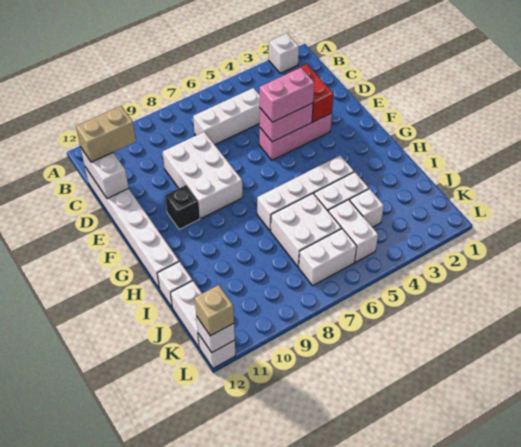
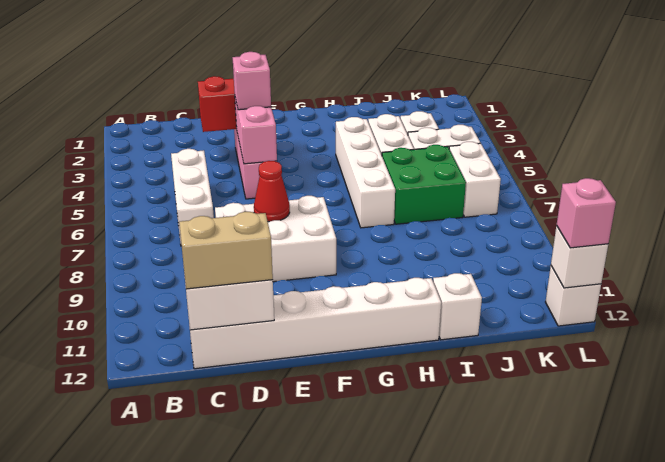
white brick A2 level 1 -> none
tan brick C11:C12 level 3 -> tan brick C12:D12 level 3
pink brick E4:E5 level 3 -> pink brick E4 level 3
none -> red cone E8 level 2
black brick F10 level 1 -> none
white brick I6:J7 level 1 -> green brick I6:J7 level 1
white brick J12:K12 level 1 -> none
tan brick L12 level 3 -> pink brick L12 level 3

